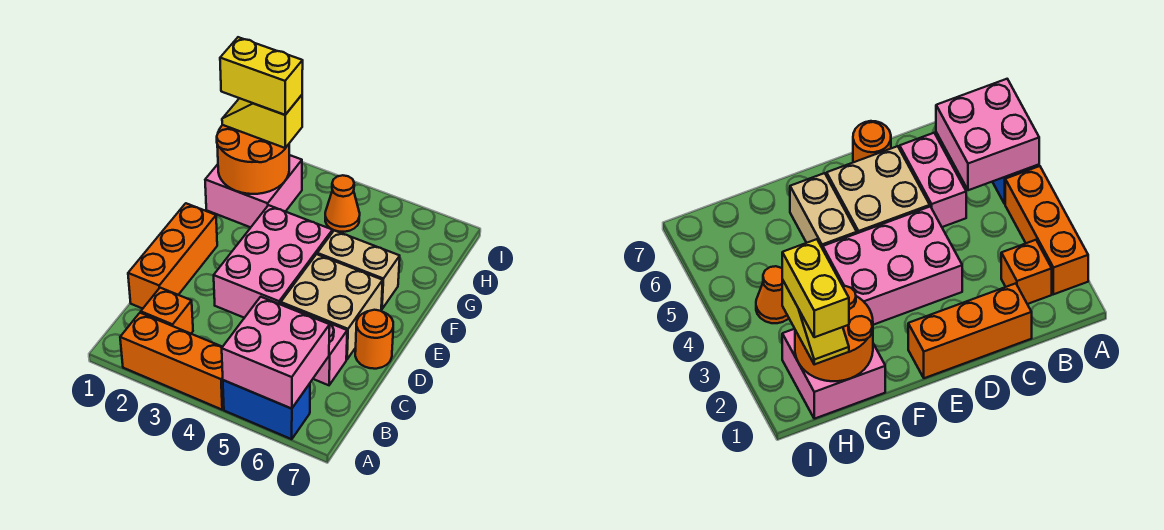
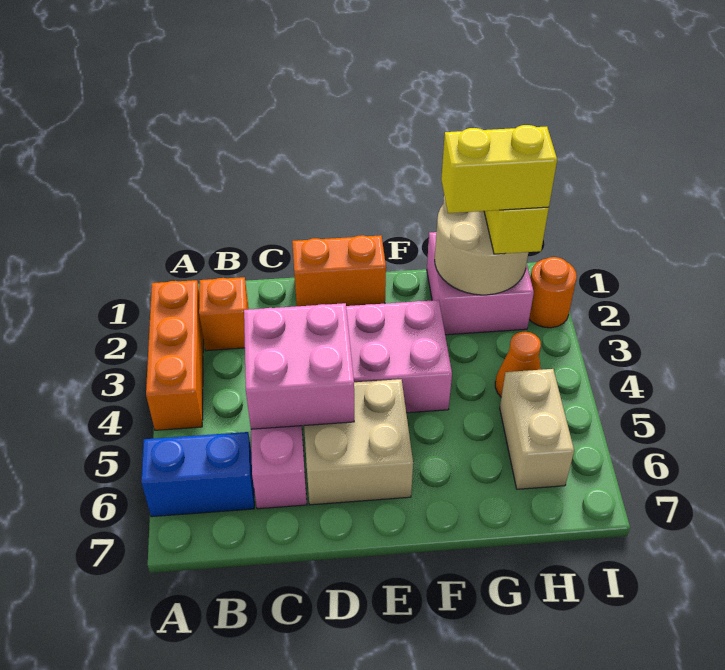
blue brick A5:A6 level 1 -> blue brick A6:B6 level 1
pink brick A5:B6 level 2 -> pink brick C4:D5 level 2
orange brick C1:E1 level 1 -> orange brick D1:E1 level 1
orange round brick D7 level 1 -> orange round brick I2 level 1
tan brick F5:F6 level 1 -> tan brick H5:H6 level 1
orange round brick G1:H2 level 2 -> tan round brick G1:H2 level 2
yellow brick H1:H2 level 4 -> yellow brick G2:H2 level 4

